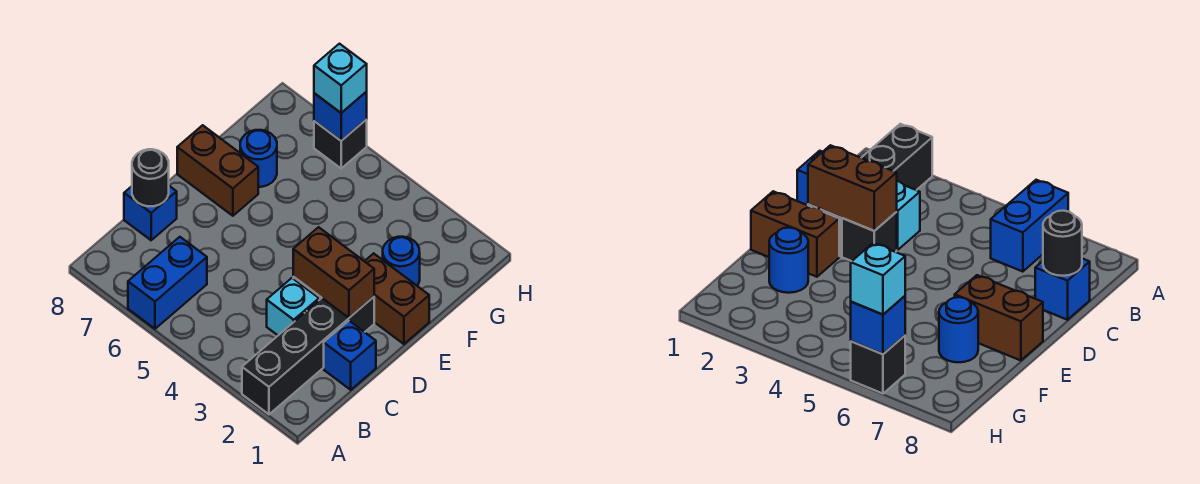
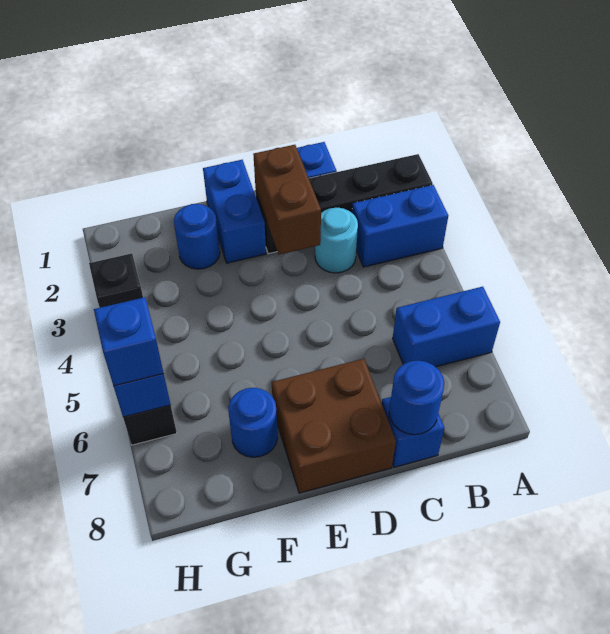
none -> blue brick A3:B3 level 1
cyan brick C3 level 1 -> cyan round brick C3 level 1
black round brick C8 level 2 -> blue round brick C8 level 2
black brick D3 level 1 -> black brick H3 level 1
brown brick E1:E2 level 1 -> blue brick E1:E2 level 1
brown brick E7:E8 level 1 -> brown brick D7:E8 level 1
cyan brick H6 level 3 -> blue brick H6 level 3

